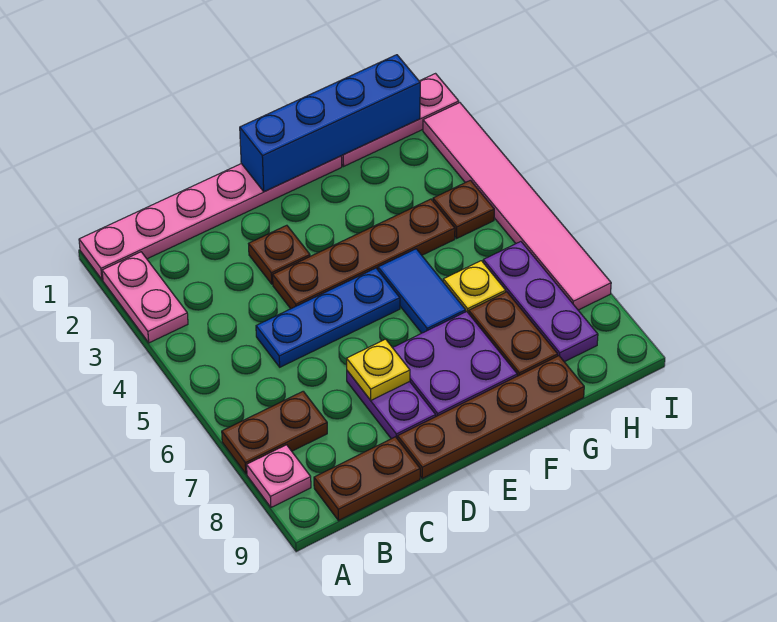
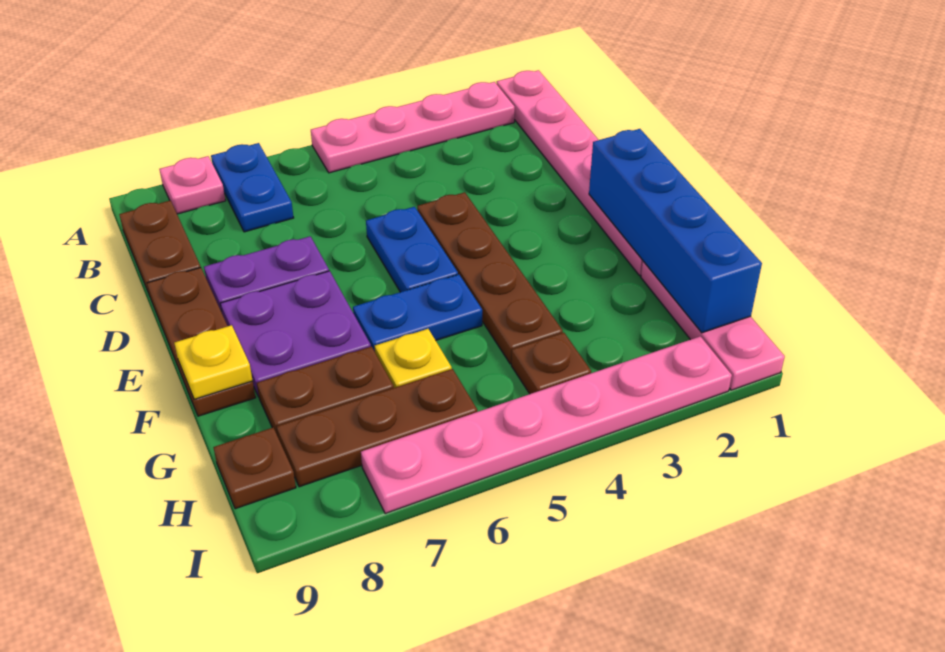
pink plate A2:A3 level 1 -> pink plate A2:A5 level 1
brown plate A7:B7 level 1 -> blue plate A7:B7 level 1
blue plate C5:E5 level 1 -> blue plate D5:E5 level 1
brown plate D3 level 1 -> brown plate H9 level 1
yellow plate D7 level 2 -> yellow plate F9 level 2
brown plate D9:G9 level 1 -> brown plate D9:F9 level 1
blue tile F5:F6 level 1 -> blue plate F5:F6 level 1
purple plate H6:H8 level 1 -> brown plate H6:H8 level 1
pink tile I2:I7 level 1 -> pink plate I2:I7 level 1

